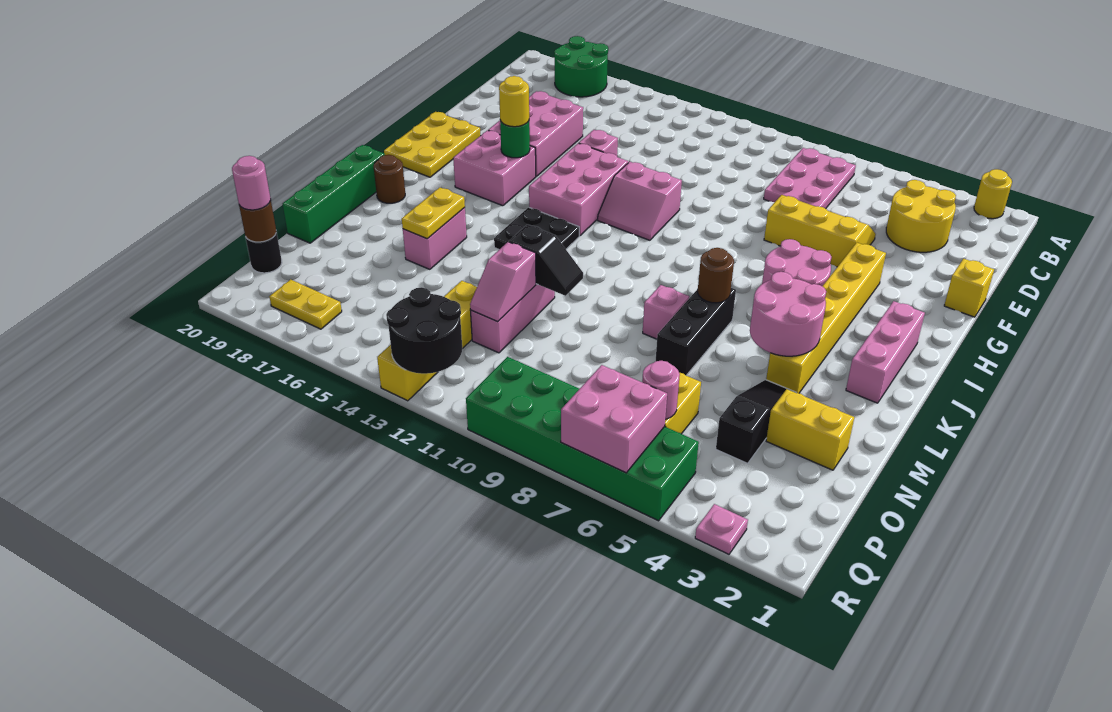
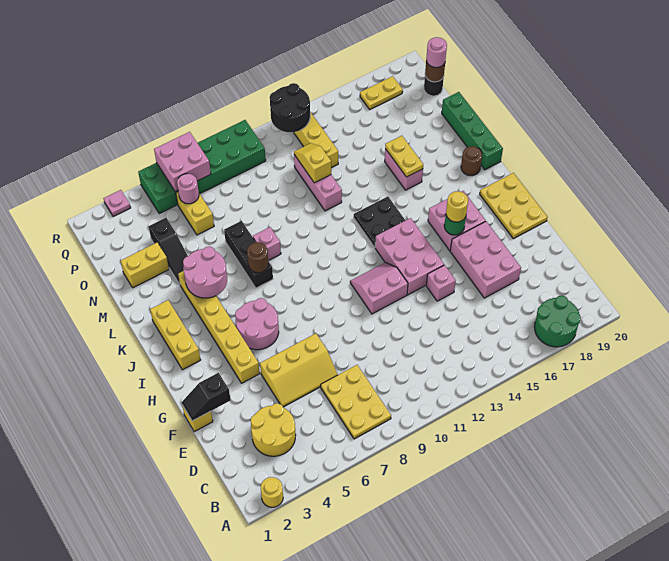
pink plate B7:D8 level 1 -> yellow plate B7:D8 level 1
pink brick I2:K2 level 1 -> yellow brick I2:K2 level 1
black slope M11:M12 level 2 top 12 -> black slope F1:F2 level 2 top 2
pink slope N12:O12 level 2 top N -> yellow slope N12:O12 level 2 top N

